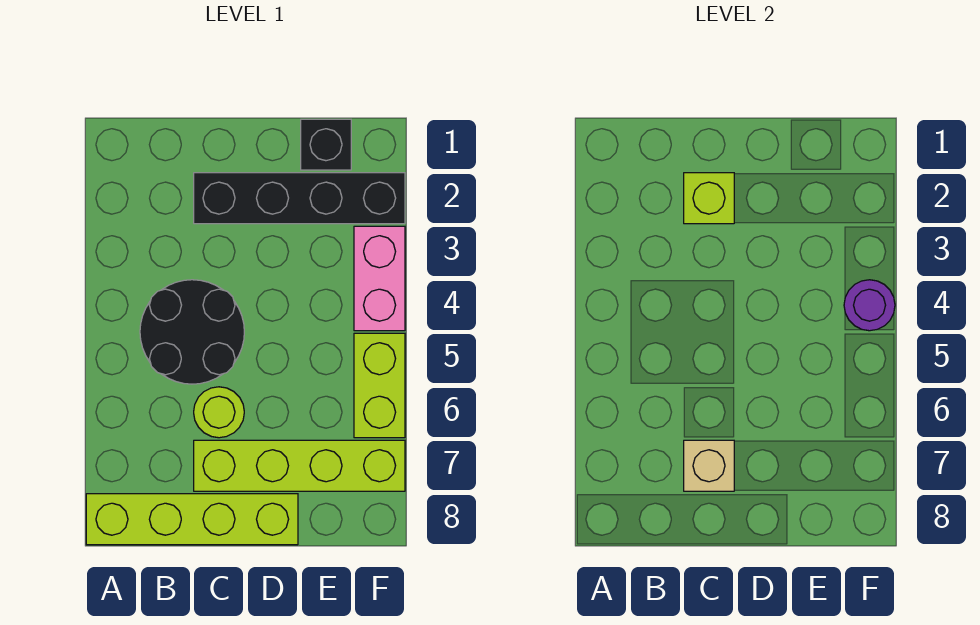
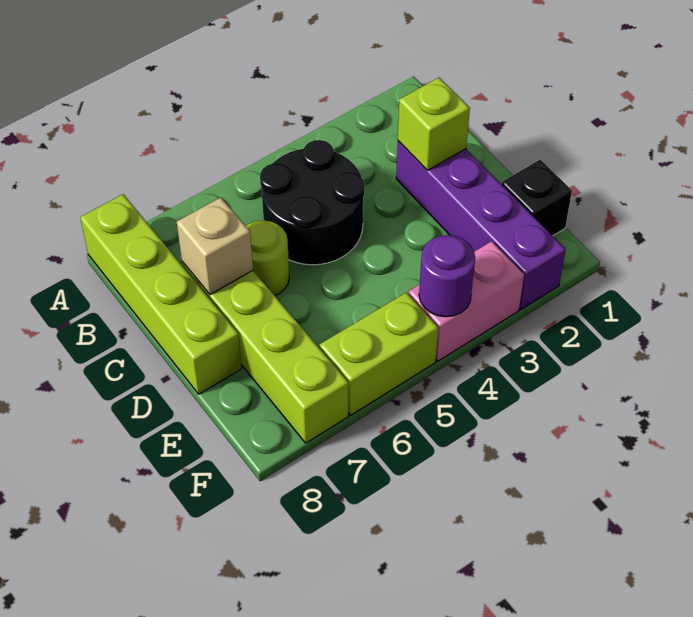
black brick C2:F2 level 1 -> purple brick C2:F2 level 1

